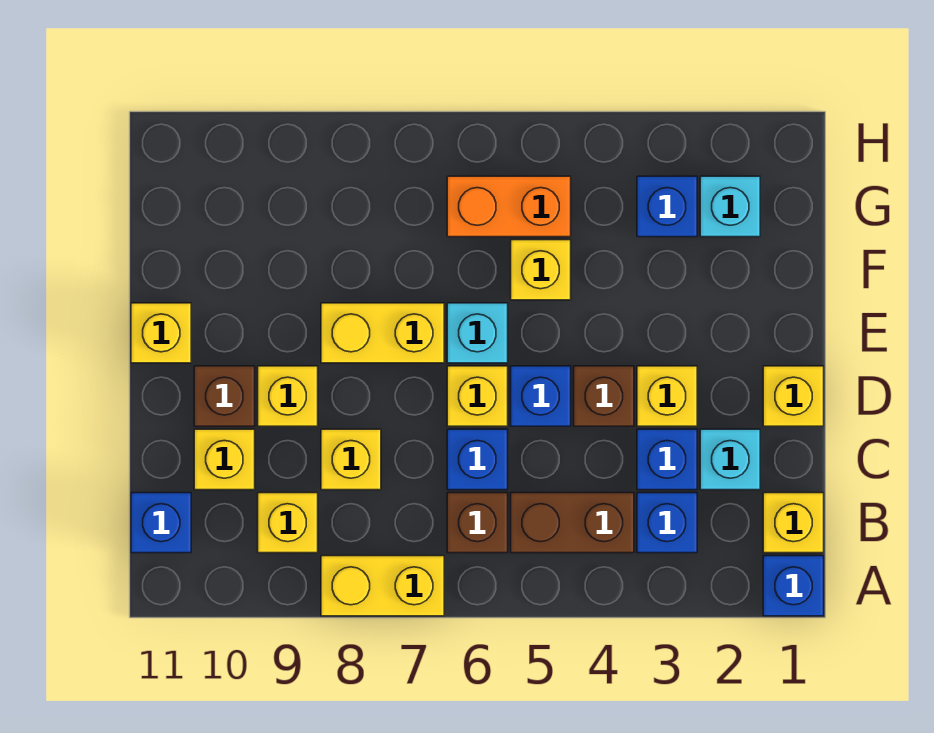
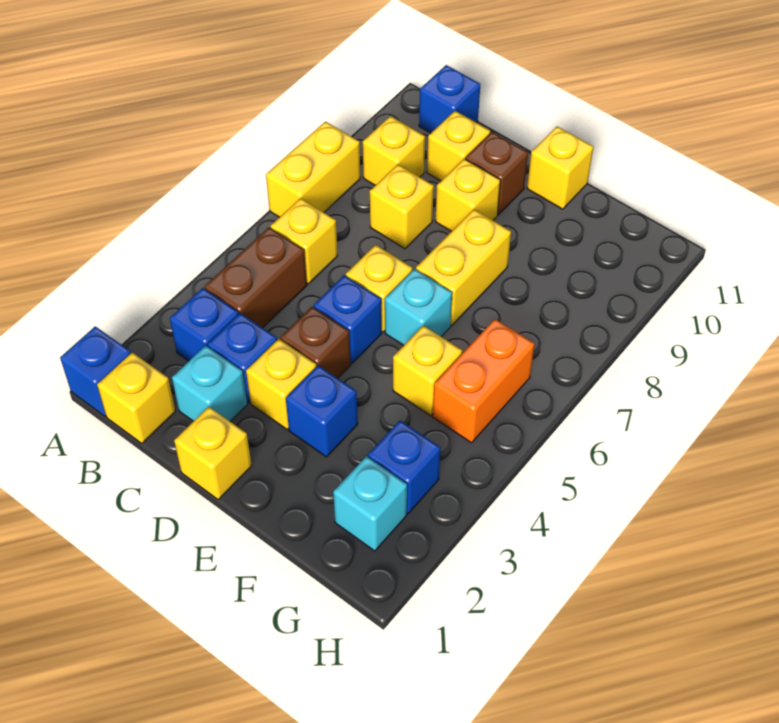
brown brick B6 level 1 -> yellow brick B6 level 1
blue brick C6 level 1 -> blue brick E3 level 1

